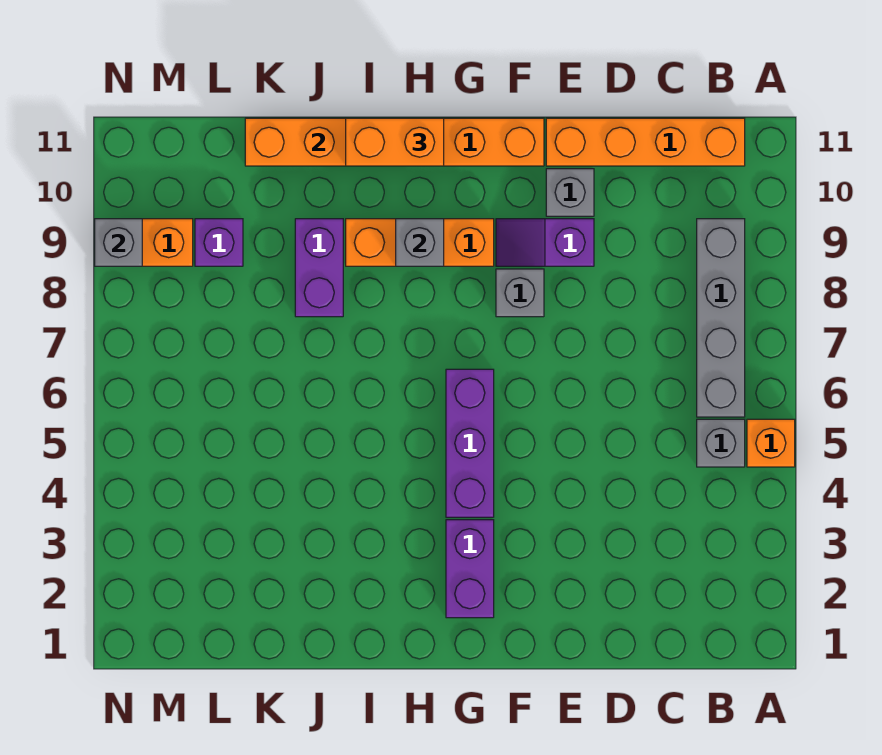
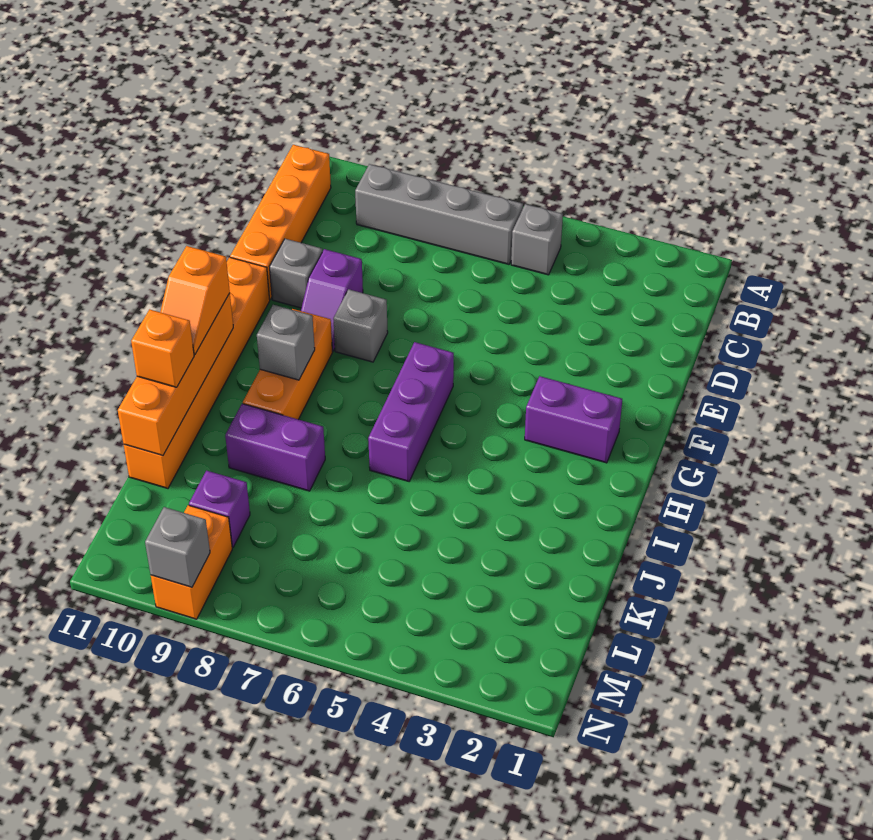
orange brick A5 level 1 -> orange brick J11 level 3
purple brick G4:G6 level 1 -> purple brick G6:I6 level 1
orange brick H11:I11 level 3 -> orange slope H11:I11 level 3 top H

